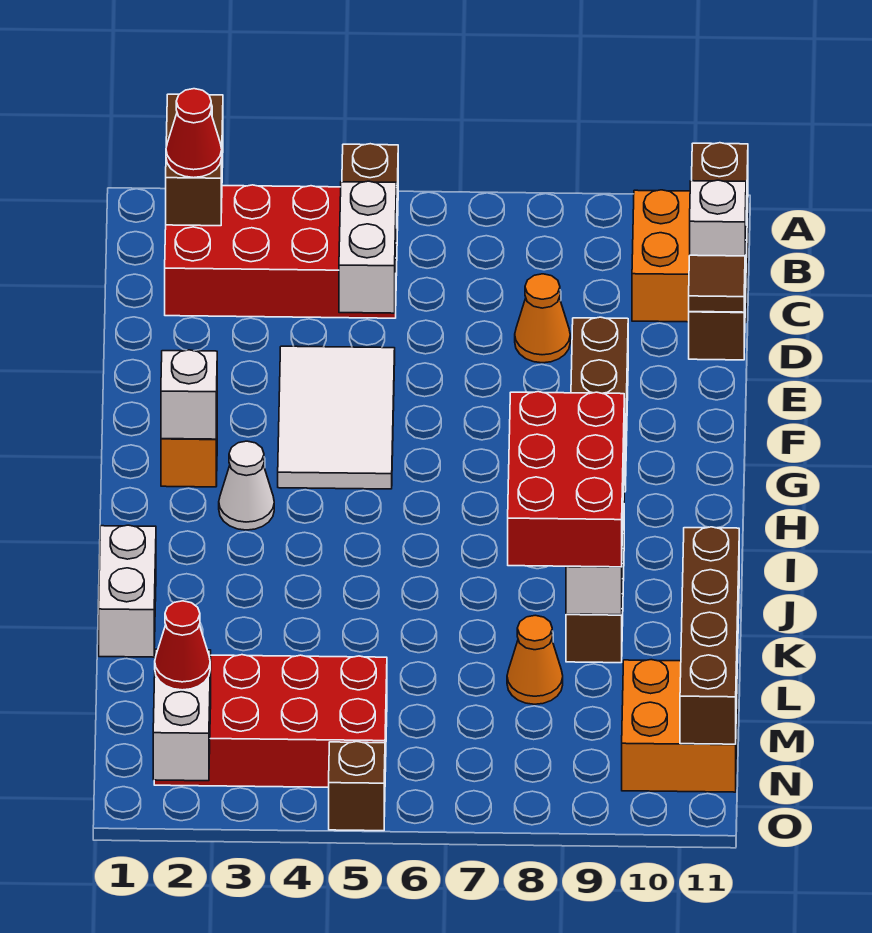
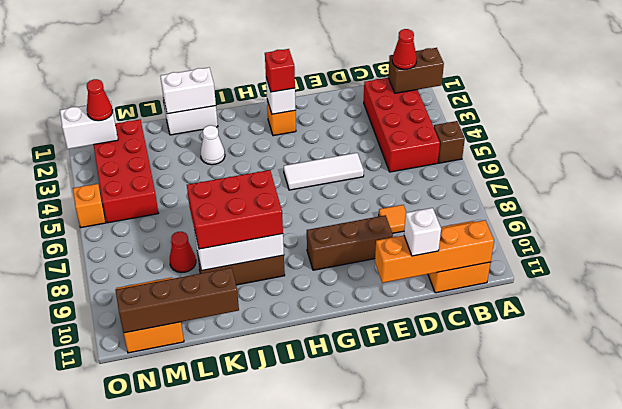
brown brick B11:E11 level 2 -> orange brick B11:E11 level 2
white brick C5:D5 level 2 -> white brick J1:K1 level 2
orange cone D8 level 1 -> orange tile D8 level 1
white tile E4:G5 level 1 -> white tile E5:G5 level 1
brown tile E11 level 3 -> none
none -> red brick G2 level 3
white cone H3 level 1 -> white cone J3 level 1
orange cone L8 level 1 -> red cone L8 level 1
brown brick O5 level 1 -> orange brick O5 level 1

